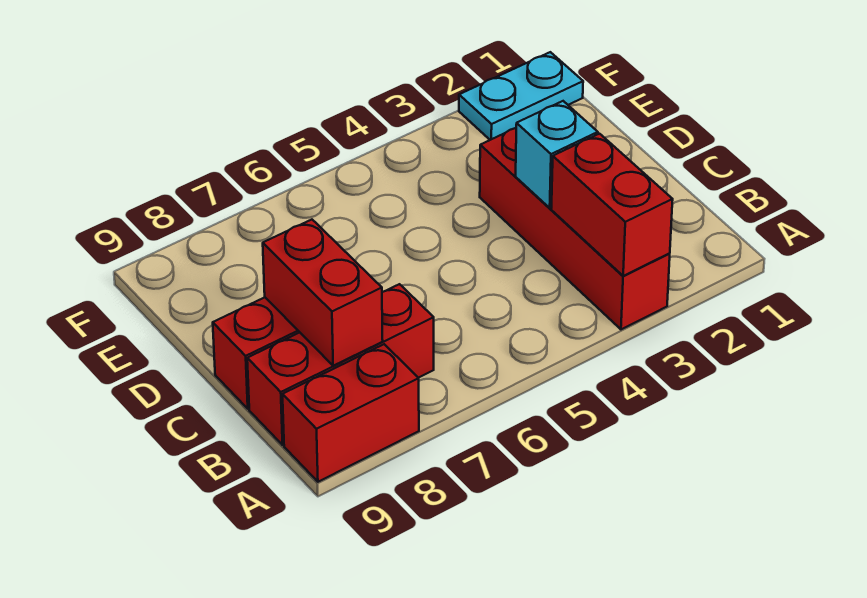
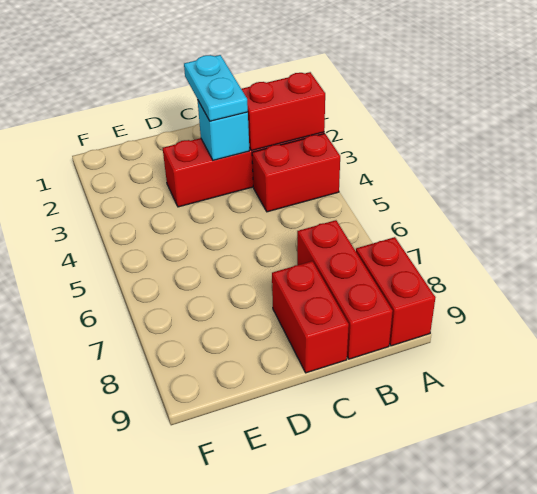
red brick B8:C8 level 2 -> red brick A4:B4 level 1
cyan plate F1:F2 level 1 -> cyan plate C2:C3 level 3

